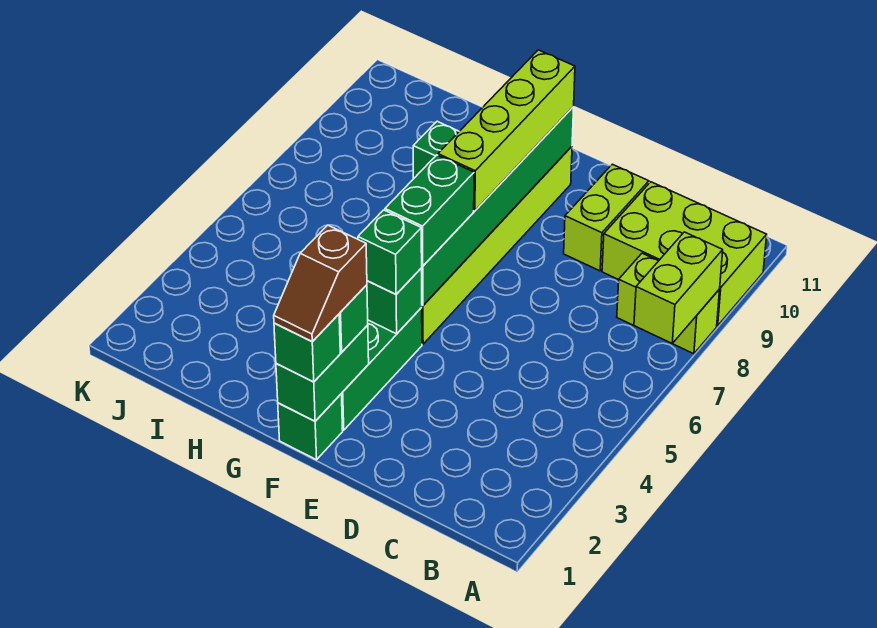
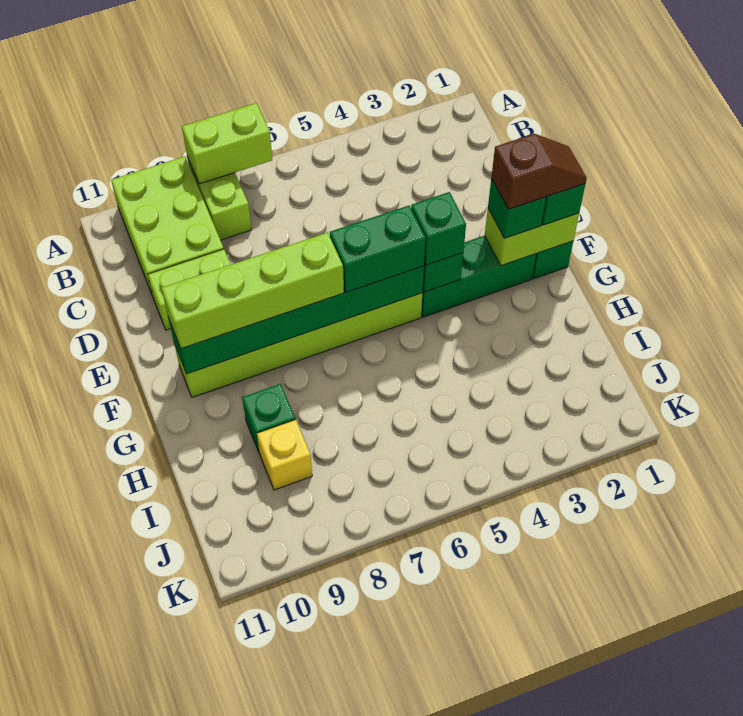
green brick F1:F2 level 2 -> lime brick F1:F2 level 2
none -> yellow brick I9 level 1

